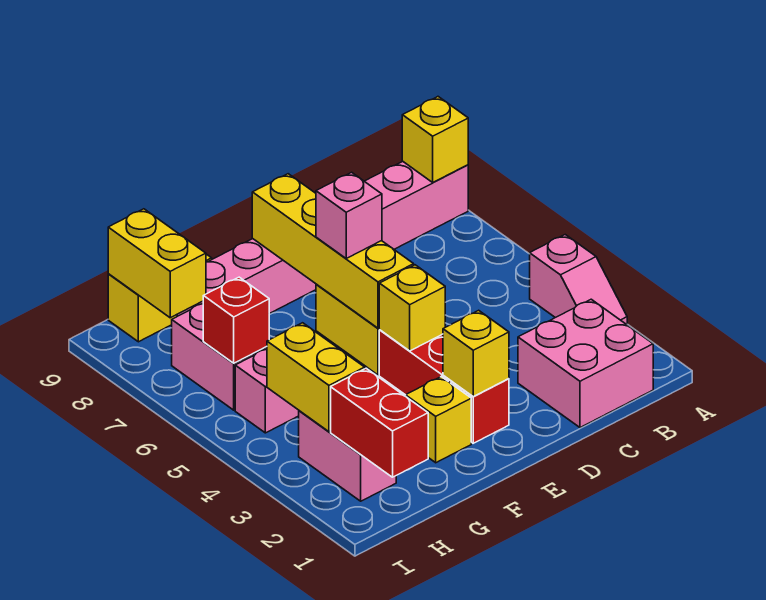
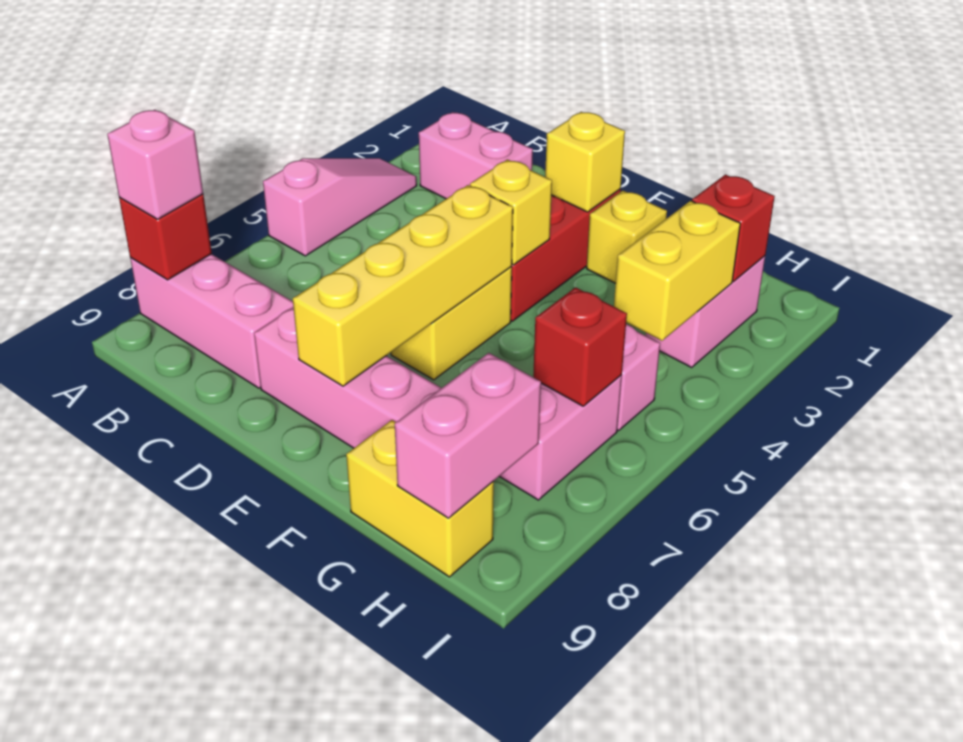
pink slope A3:A4 level 1 top 4 -> pink slope A3:A5 level 1 top 5
yellow brick A8 level 2 -> red brick A8 level 2
pink brick B1:C2 level 1 -> pink brick B2:C2 level 1
pink brick E6 level 3 -> pink brick A8 level 3
red brick H1:H2 level 2 -> red brick H2 level 2
yellow brick H8:H9 level 2 -> pink brick H8:H9 level 2

